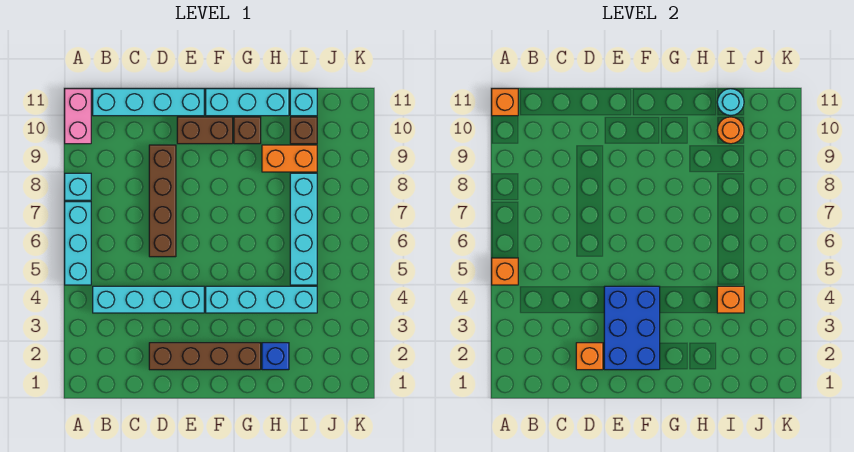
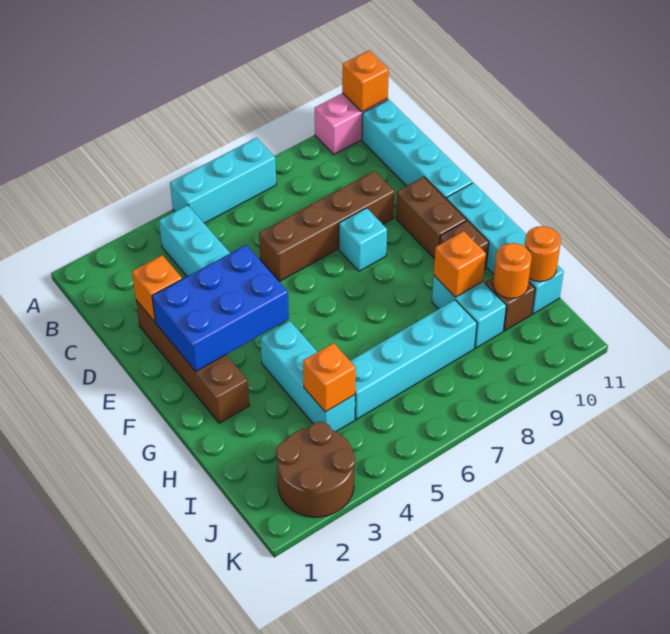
orange brick A5 level 2 -> orange brick H9 level 2
cyan brick A8 level 1 -> cyan brick E8 level 1
cyan brick F4:I4 level 1 -> cyan brick G4:I4 level 1
blue brick H2 level 1 -> none
orange brick H9:I9 level 1 -> cyan brick H9:I9 level 1
cyan round brick I11 level 2 -> orange round brick I11 level 2
none -> brown round brick J2:K3 level 1

